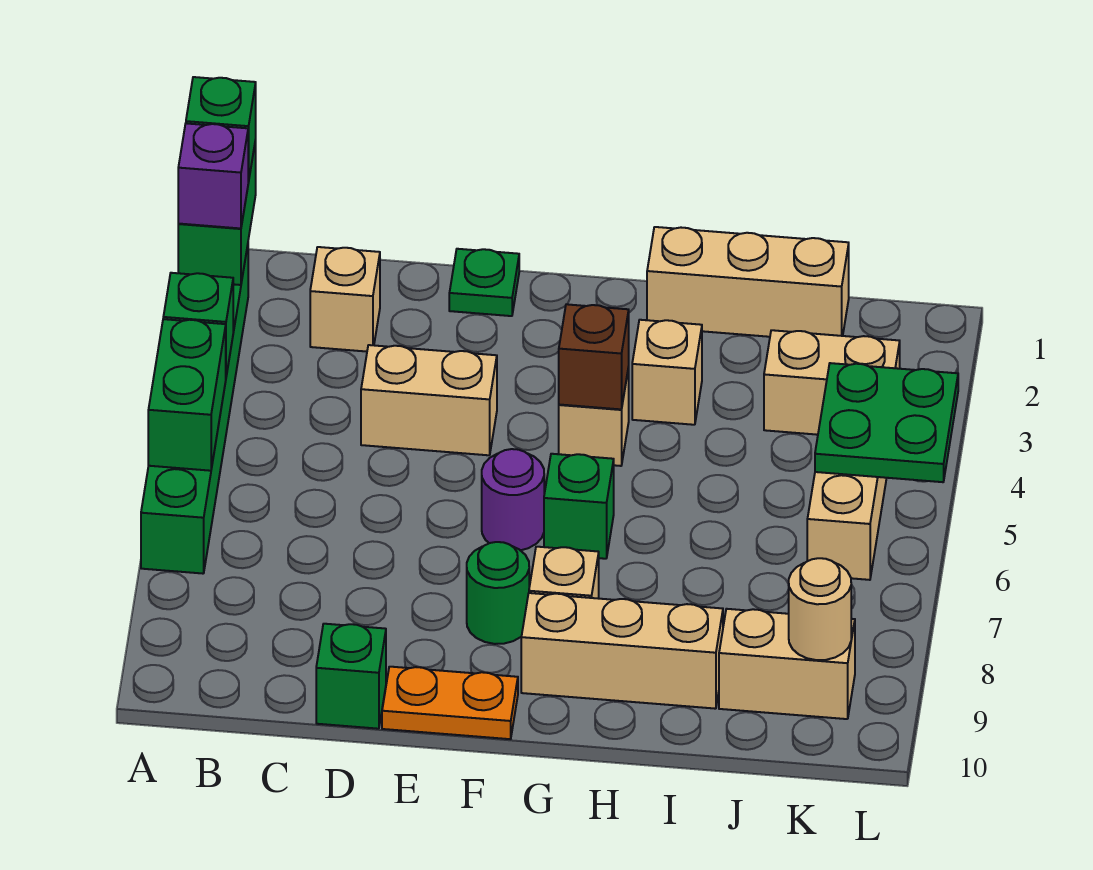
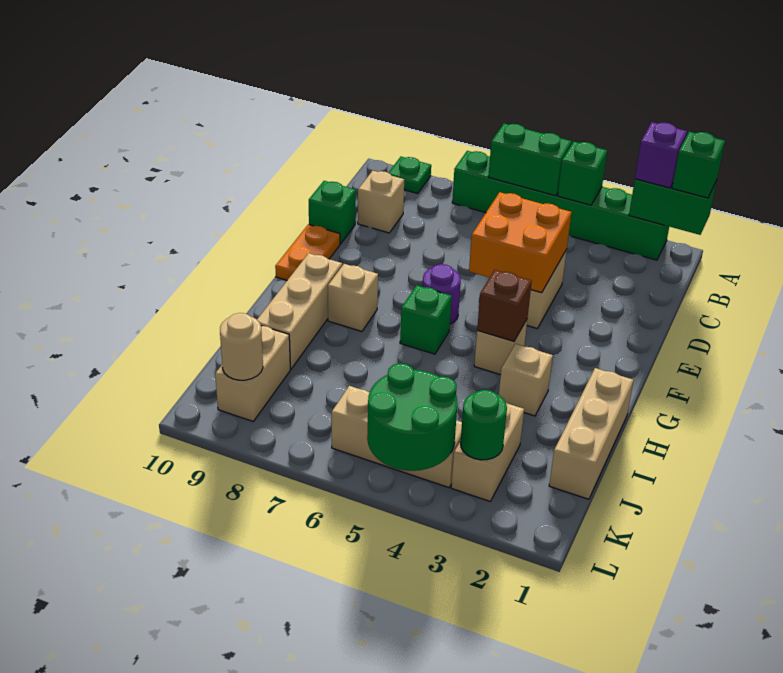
tan brick C2 level 1 -> tan brick C9 level 1
none -> orange brick D4:E5 level 2
green plate E1 level 1 -> green plate A9 level 1
green round brick F8 level 1 -> green round brick K3 level 2
green plate K4:L5 level 2 -> green round brick K4:L5 level 2

